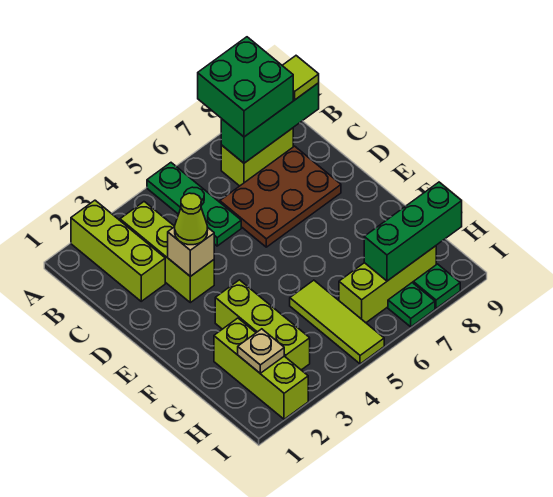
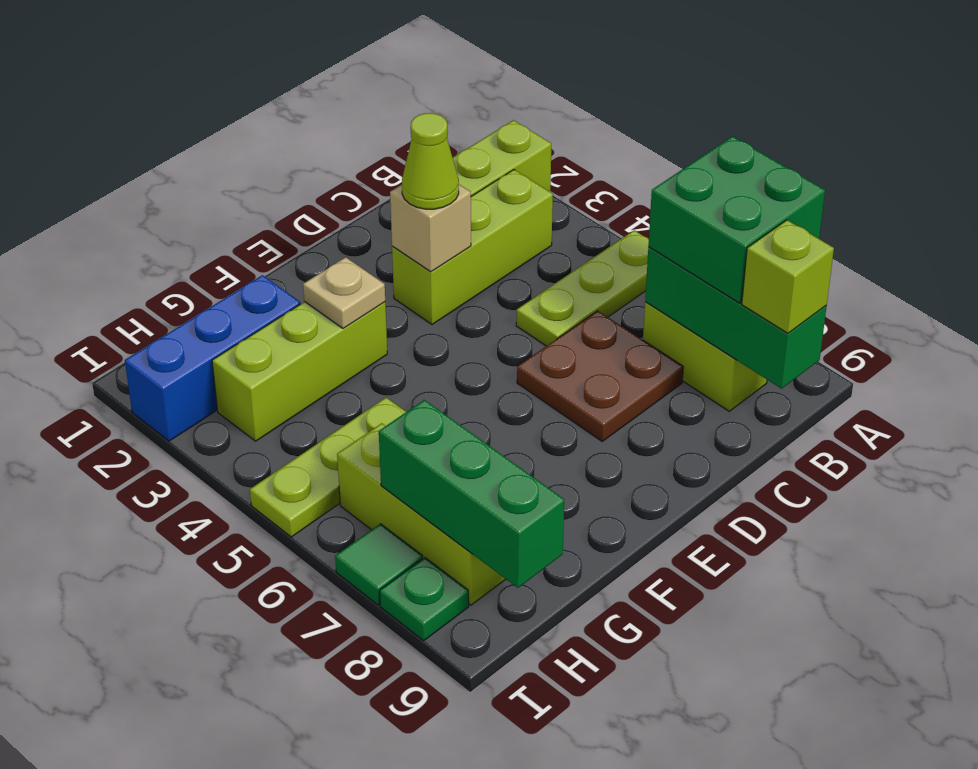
green plate A5:C5 level 1 -> lime plate A5:C5 level 1
lime tile B9 level 3 -> lime brick B9 level 3
brown plate C6:D8 level 1 -> brown plate C6:D7 level 1
lime brick G2:I2 level 1 -> blue brick G2:I2 level 1
lime tile G5:I5 level 1 -> lime plate G5:I5 level 1
tan plate H2 level 2 -> tan plate F3 level 2
green plate I7 level 1 -> green tile I7 level 1

